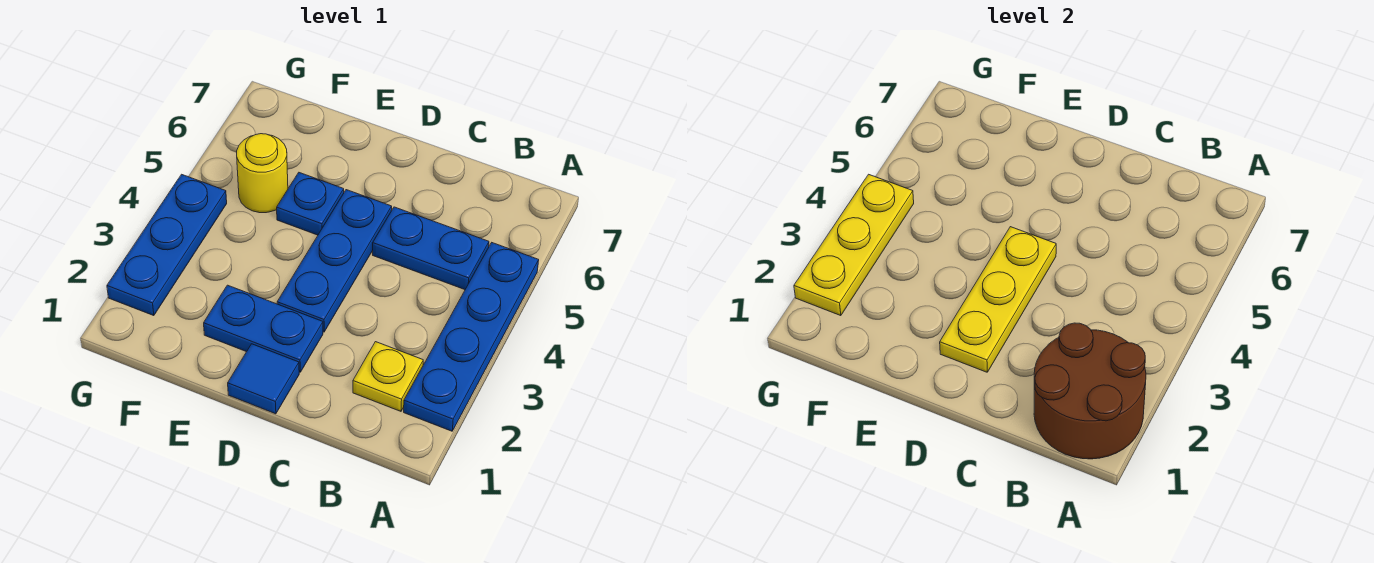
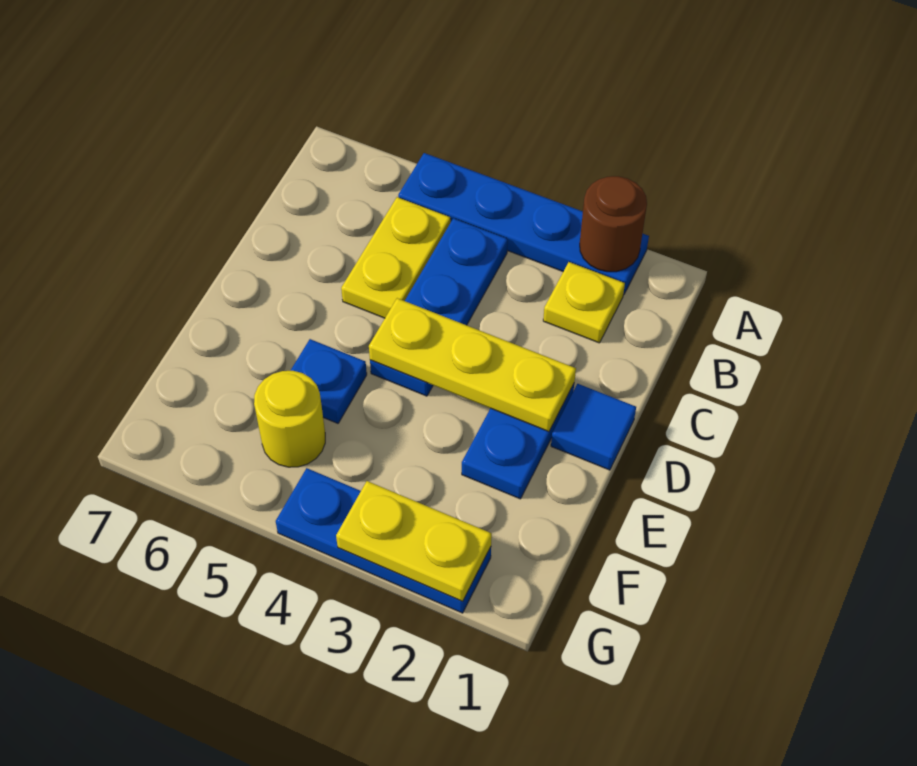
brown round brick A1:B2 level 2 -> brown round brick A2 level 2
blue plate B5:C5 level 1 -> yellow plate B5:C5 level 1
blue plate D3:D5 level 1 -> blue plate B4:D4 level 1
yellow plate G2:G4 level 2 -> yellow plate G2:G3 level 2

